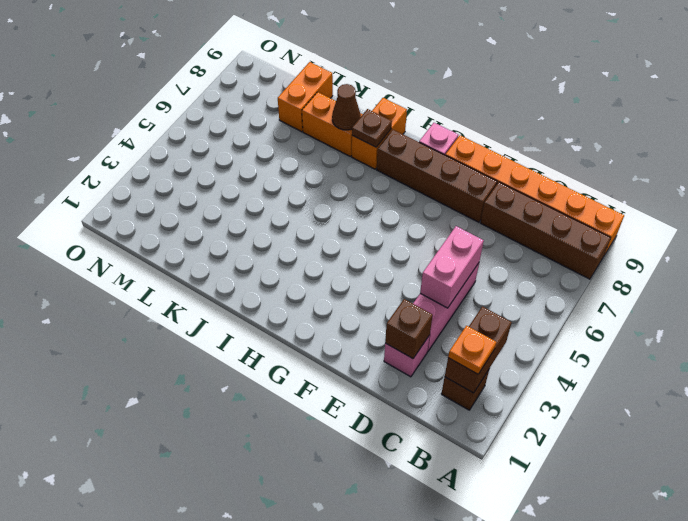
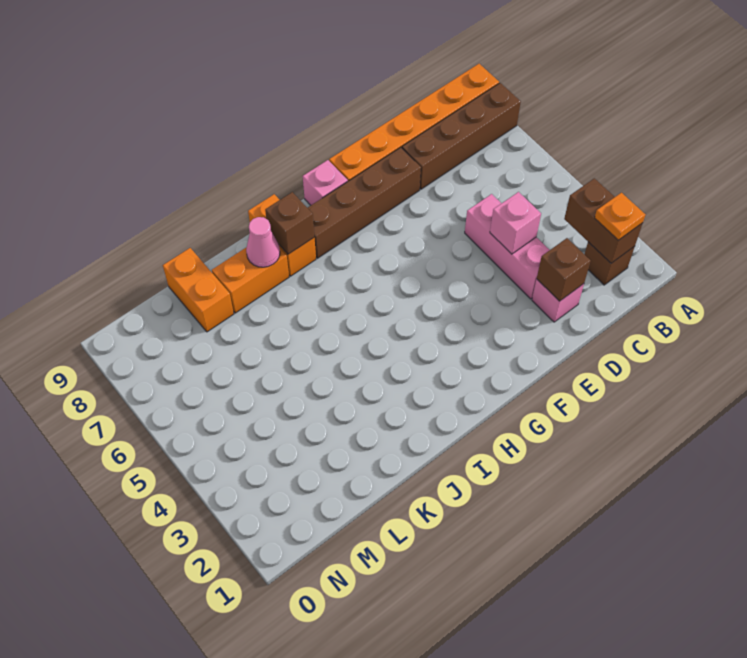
pink brick D4:D5 level 2 -> pink brick D4 level 2
brown plate I8 level 2 -> brown brick I8 level 2
brown cone J8 level 2 -> pink cone J8 level 2

